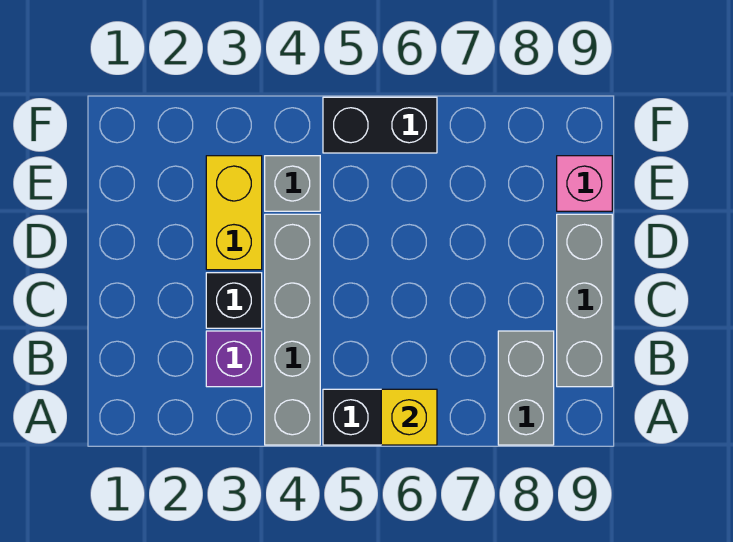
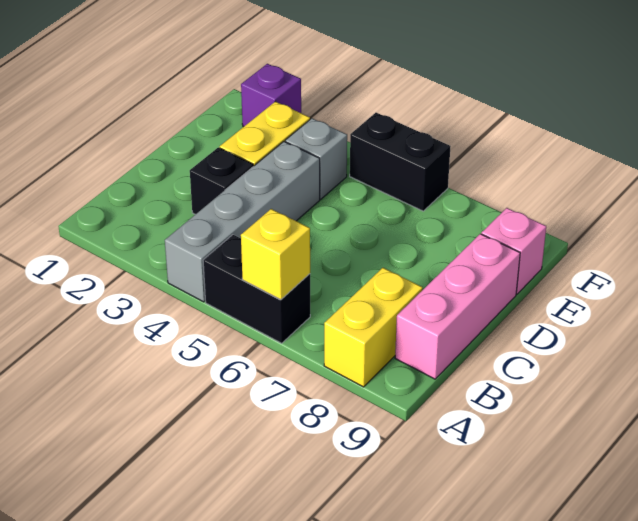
grey brick A8:B8 level 1 -> yellow brick A8:B8 level 1
purple brick B3 level 1 -> purple brick F2 level 1
grey brick B9:D9 level 1 -> pink brick B9:D9 level 1

